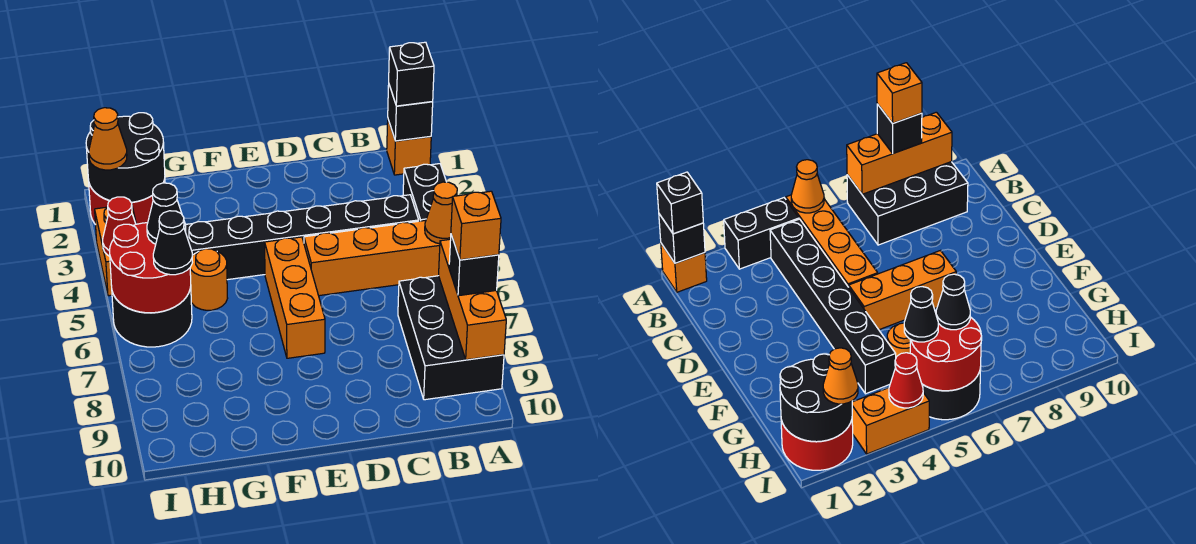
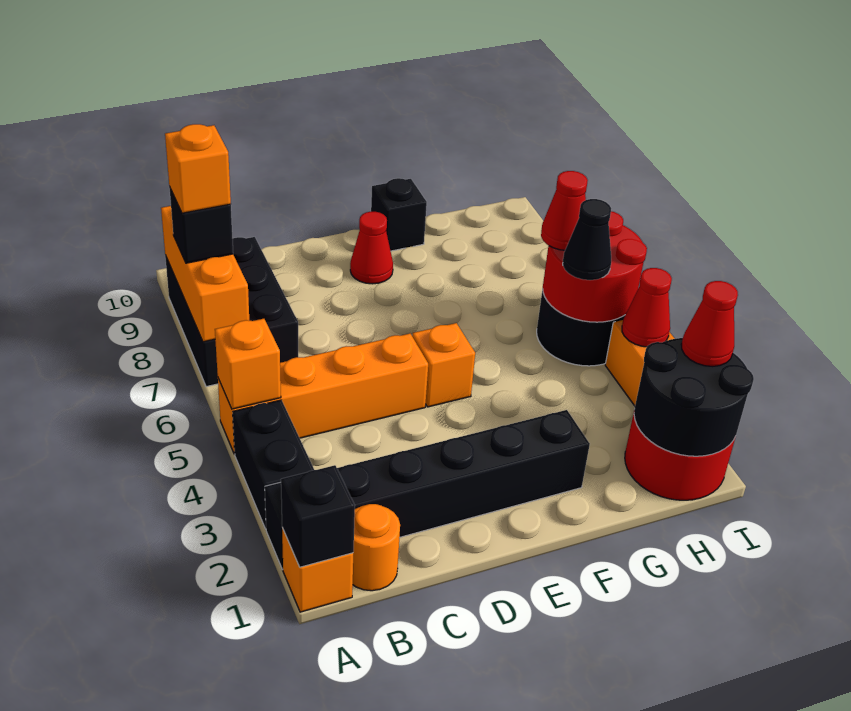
black brick A1 level 3 -> black brick F10 level 1
orange cone A5 level 2 -> orange brick A5 level 2
black brick B4:G4 level 1 -> black brick A2:F2 level 1
orange brick E5:E7 level 1 -> orange brick E5 level 1
none -> red cone E9 level 1
orange round brick G5 level 1 -> orange round brick B1 level 1
black cone H6 level 3 -> red cone H6 level 3
orange cone I2 level 3 -> red cone I2 level 3

